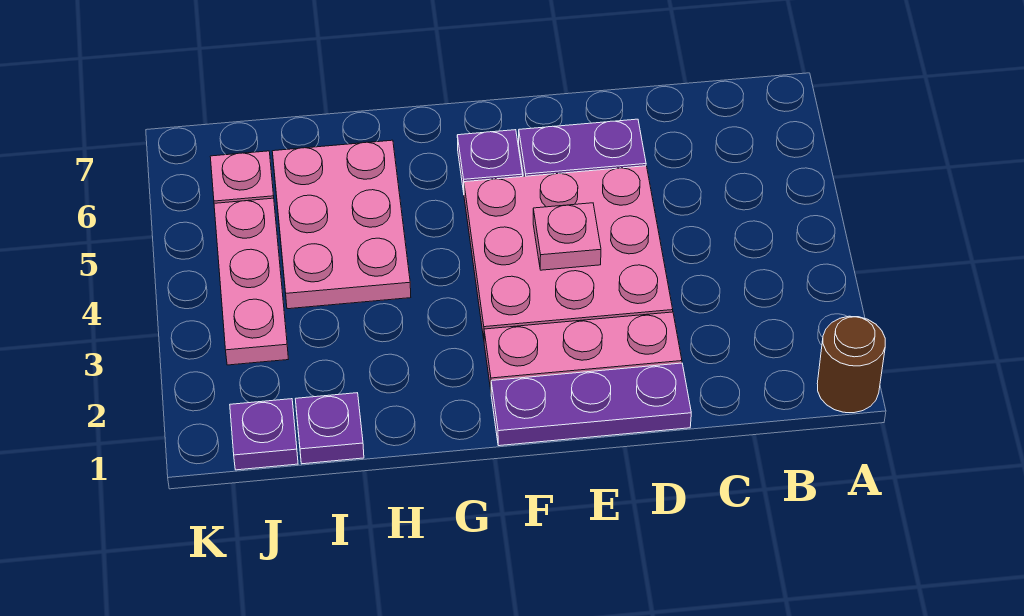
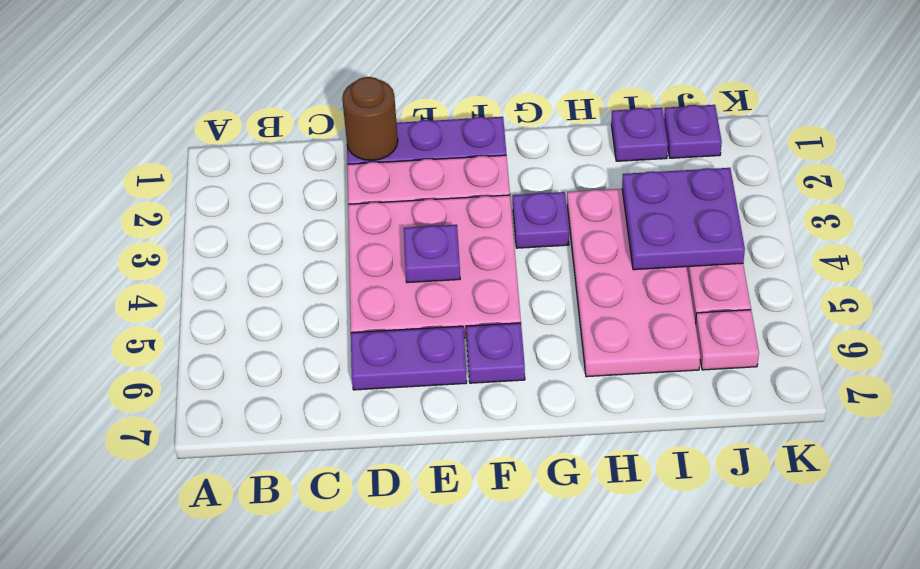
brown round brick A1 level 1 -> brown round brick D1 level 2
pink plate E4 level 2 -> purple plate E4 level 2
none -> purple plate G3 level 1
pink plate H4:I6 level 1 -> pink plate H3:I6 level 1
none -> purple plate I3:J4 level 2

